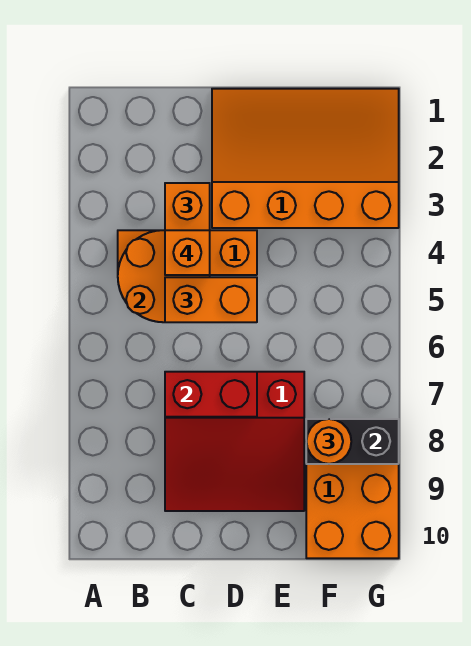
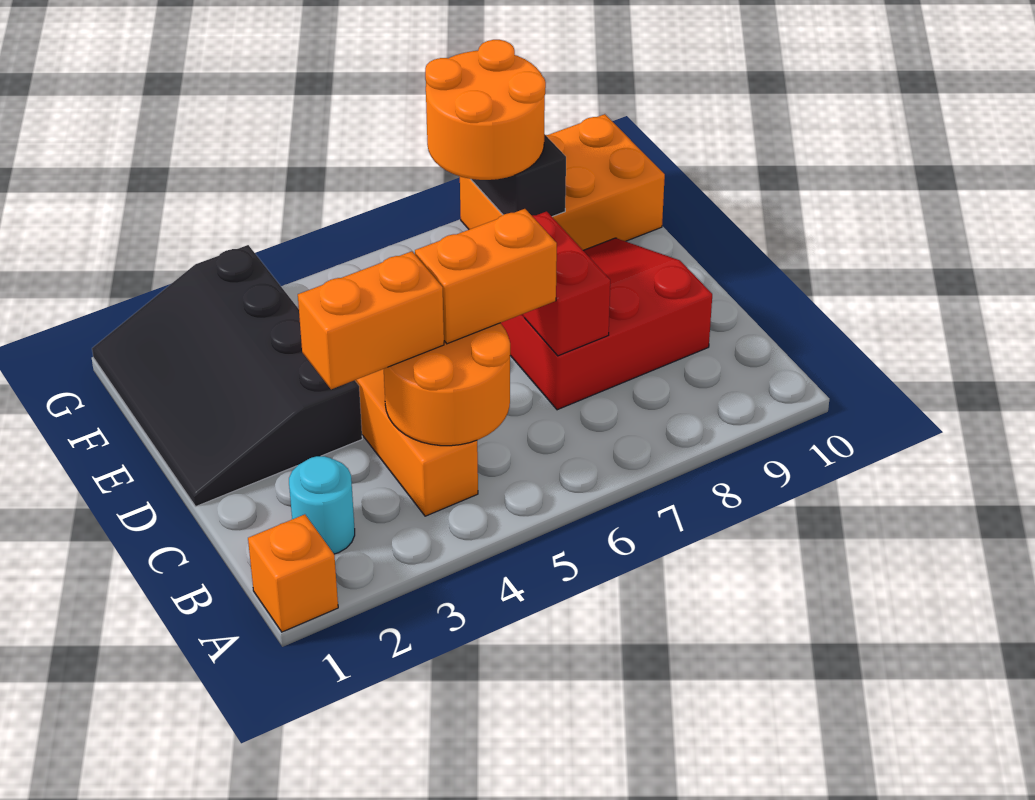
none -> cyan round brick B2 level 1
orange brick C4 level 4 -> orange brick A1 level 1
orange brick C5:D5 level 3 -> orange brick C5:C6 level 3
red slope C7:E9 level 1 top 7 -> red slope C7:E9 level 1 top C
orange slope D1:G3 level 1 top 3 -> black slope D1:G3 level 1 top 3
orange round brick F8 level 3 -> orange round brick F7:G8 level 3

